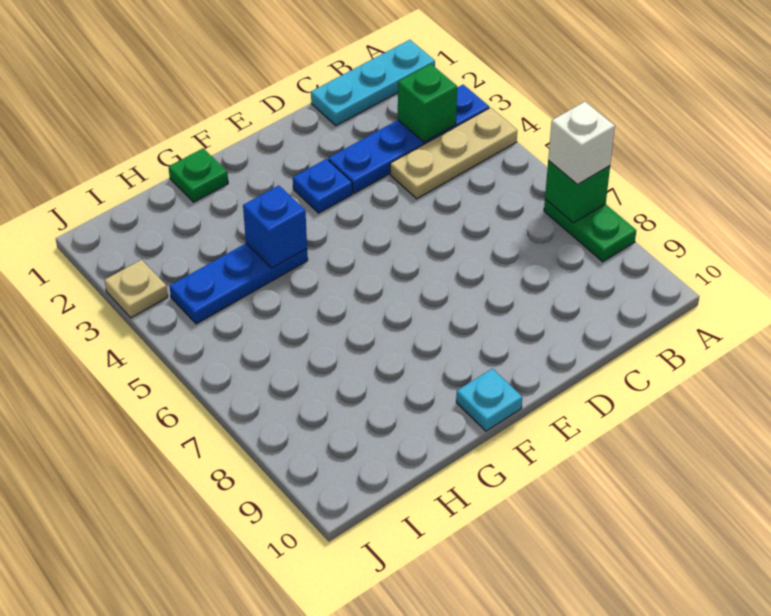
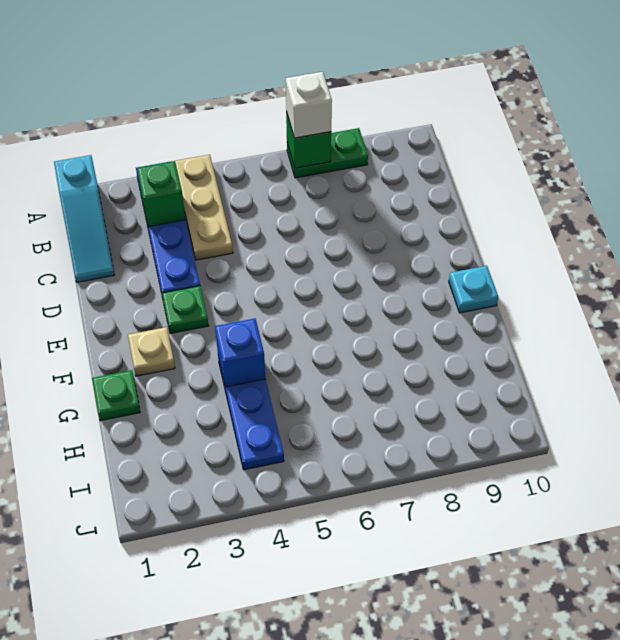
cyan plate A1:C1 level 1 -> cyan slope A1:C1 level 1 top A
blue plate E3 level 1 -> green plate E3 level 1
tan plate J3 level 1 -> tan plate F2 level 1

